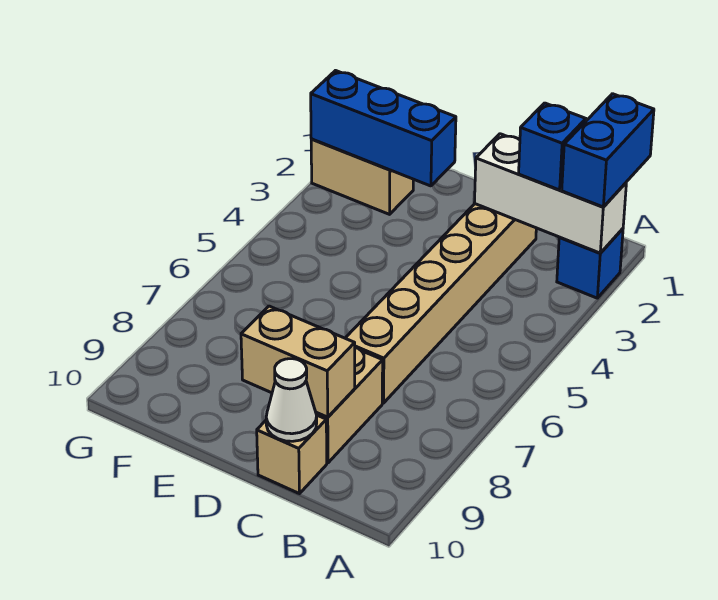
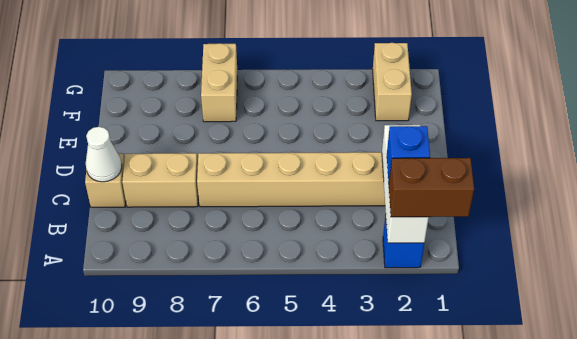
blue brick A1:A2 level 3 -> brown brick A1:A2 level 3
tan brick C9:D9 level 2 -> tan brick F7:G7 level 1
blue brick E2:G2 level 2 -> none

